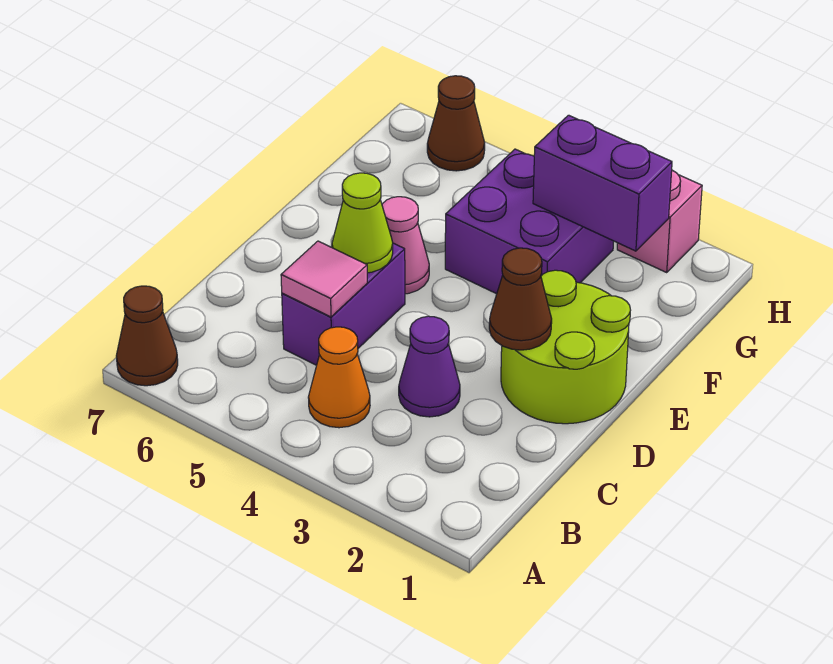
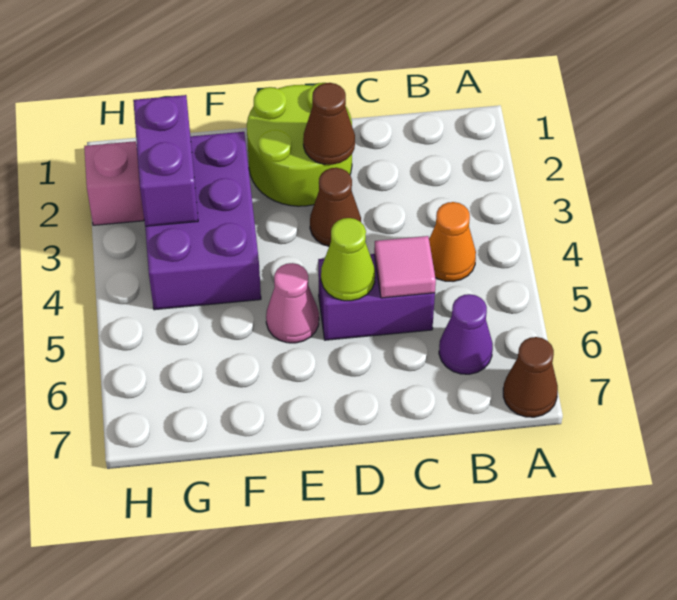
purple cone C3 level 1 -> purple cone B6 level 1
purple brick F3:G4 level 1 -> purple brick F2:G4 level 1
brown cone H6 level 1 -> brown cone D3 level 1

